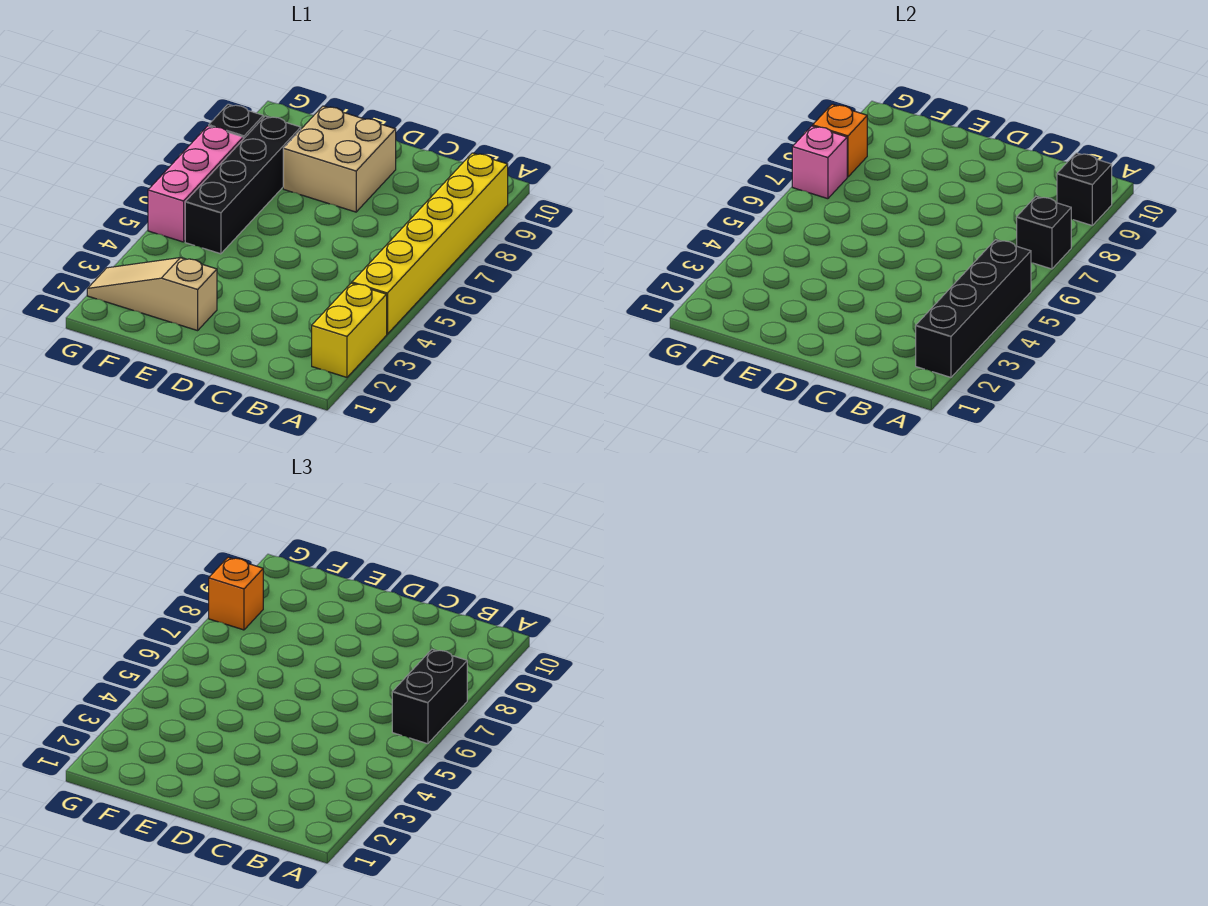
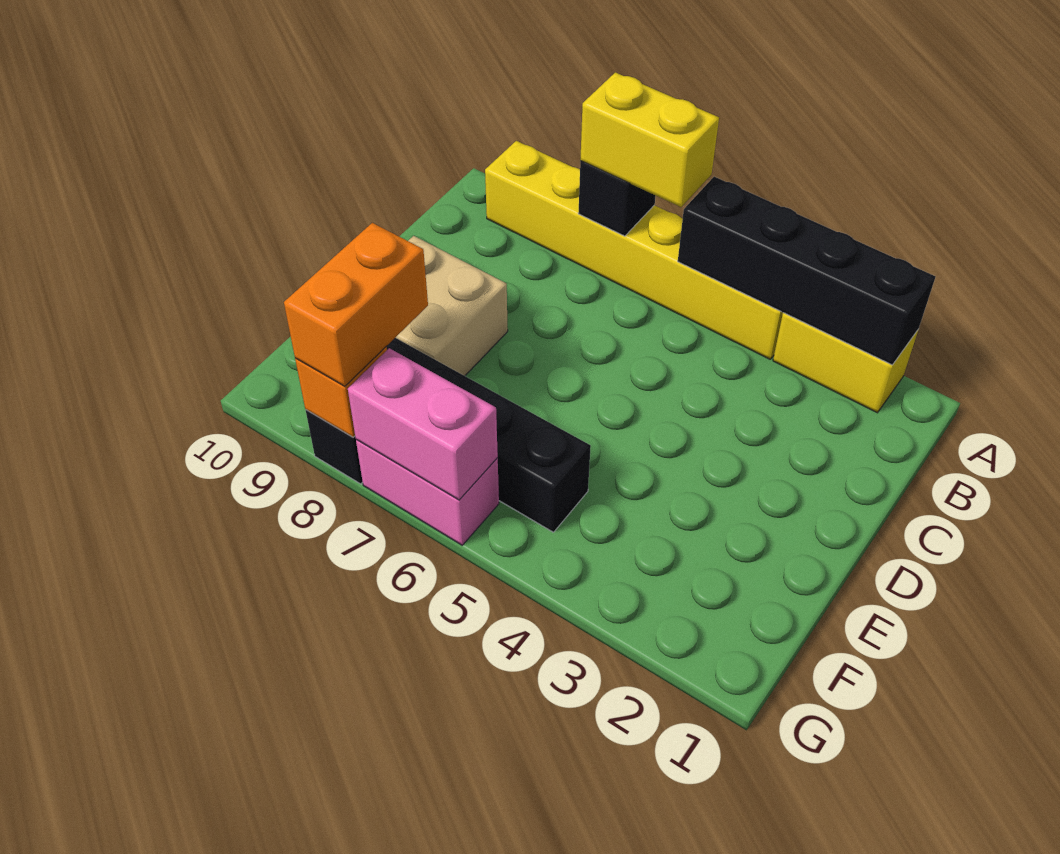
black brick A6:A7 level 3 -> yellow brick A6:A7 level 3
black brick A9 level 2 -> none
tan slope E2:G2 level 1 top E -> none
pink brick G5:G7 level 1 -> pink brick G6:G7 level 1
pink brick G7 level 2 -> pink brick G6:G7 level 2
orange brick G8 level 3 -> orange brick F8:G8 level 3

